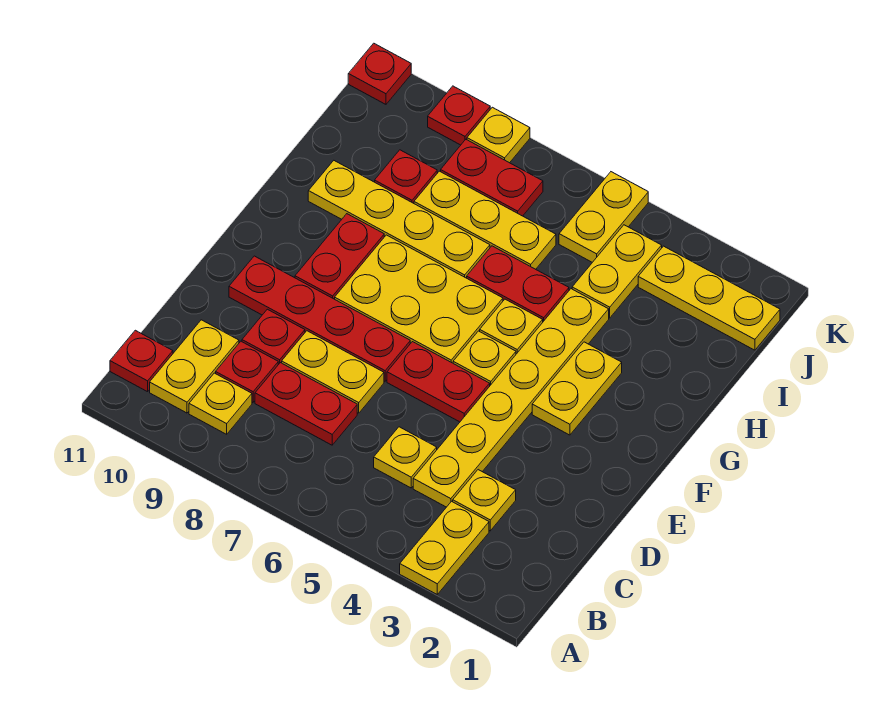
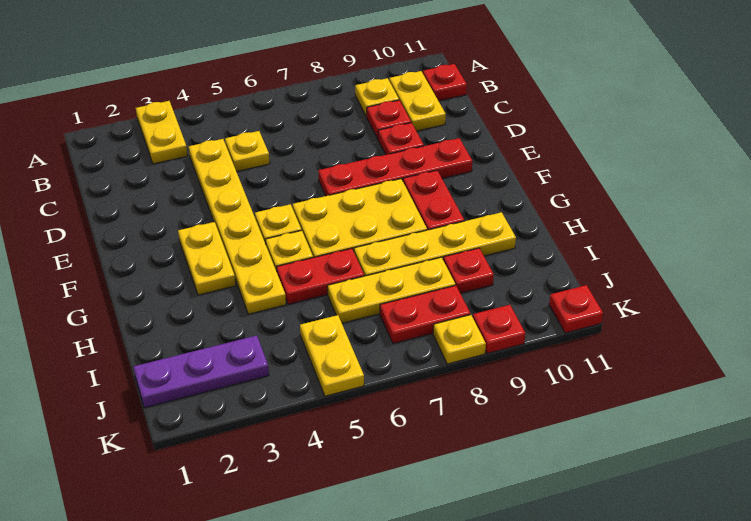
yellow plate C3 level 1 -> none
red plate C7:C8 level 1 -> none
yellow plate D7:D8 level 1 -> none
red plate E5:E6 level 1 -> none
yellow plate I4:J4 level 1 -> none
yellow plate J1:J3 level 1 -> purple plate J1:J3 level 1

